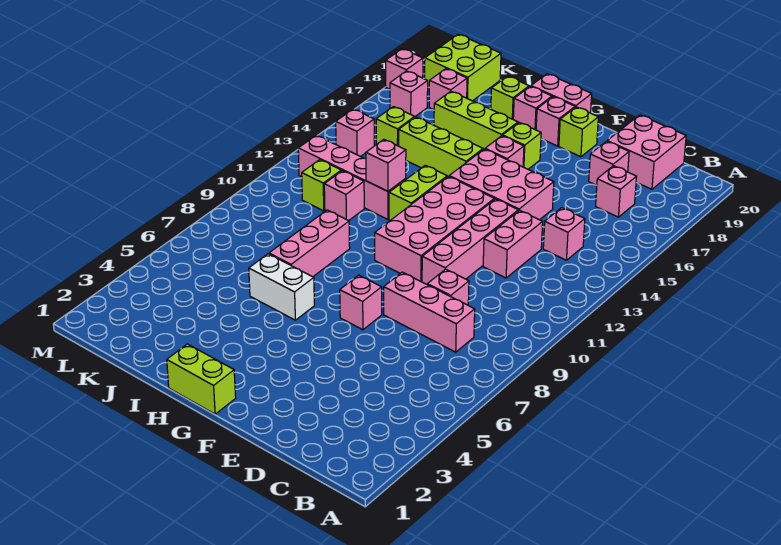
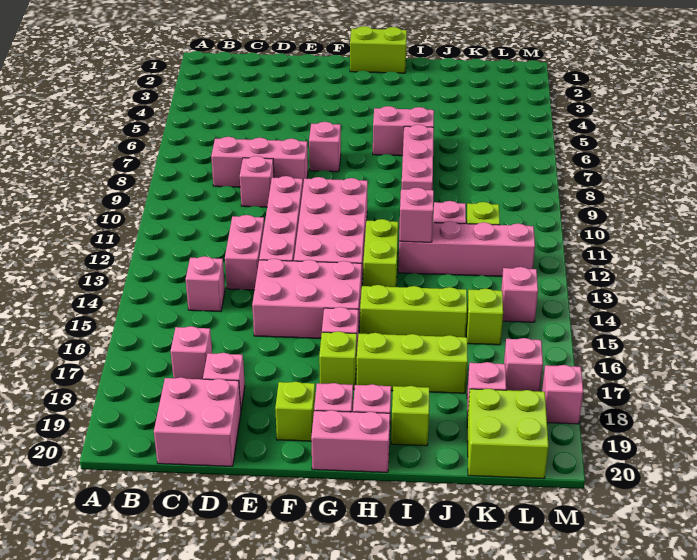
white brick H6:I6 level 1 -> pink brick H6:I6 level 1

